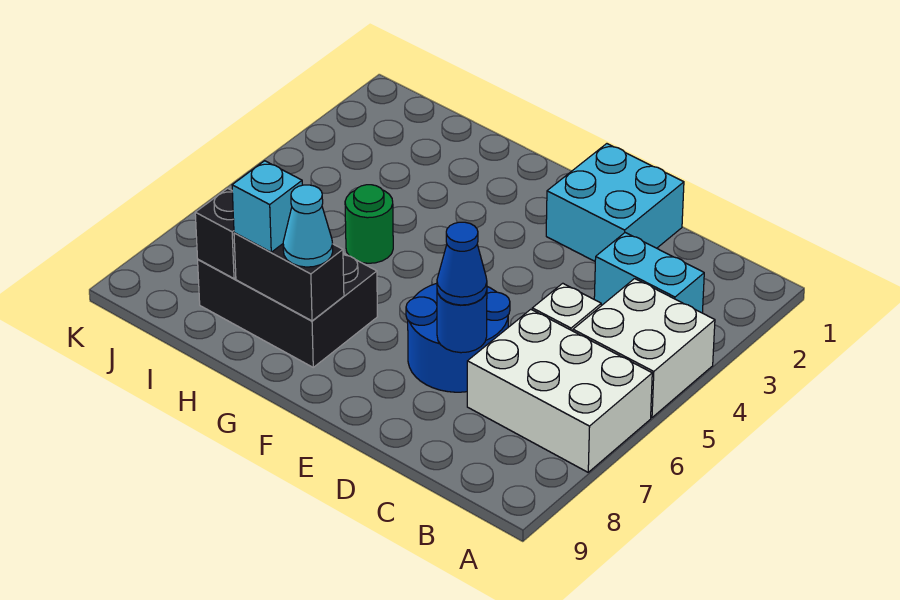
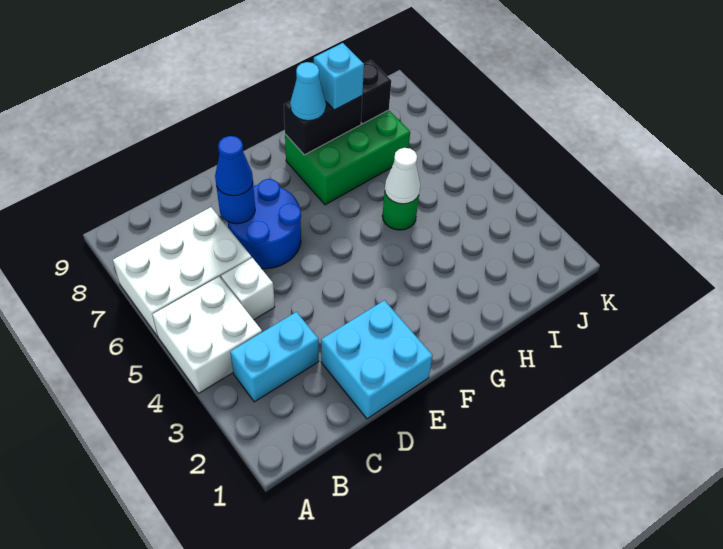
black brick G7:I8 level 1 -> green brick G7:I8 level 1
none -> white cone H5 level 2

